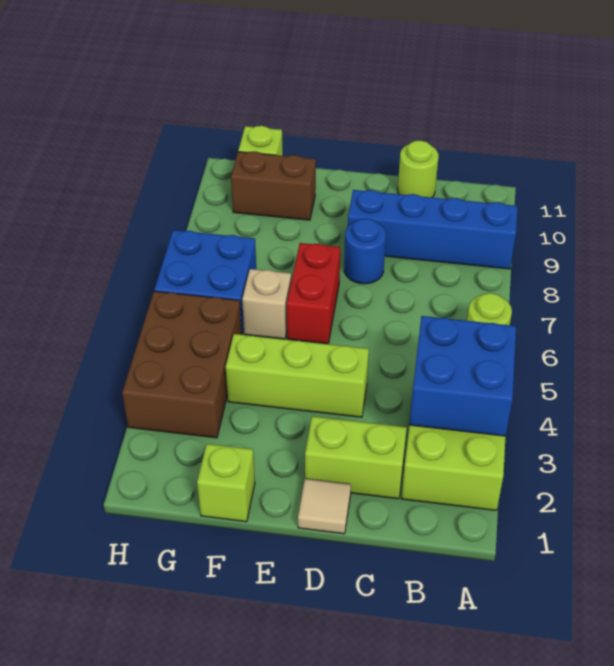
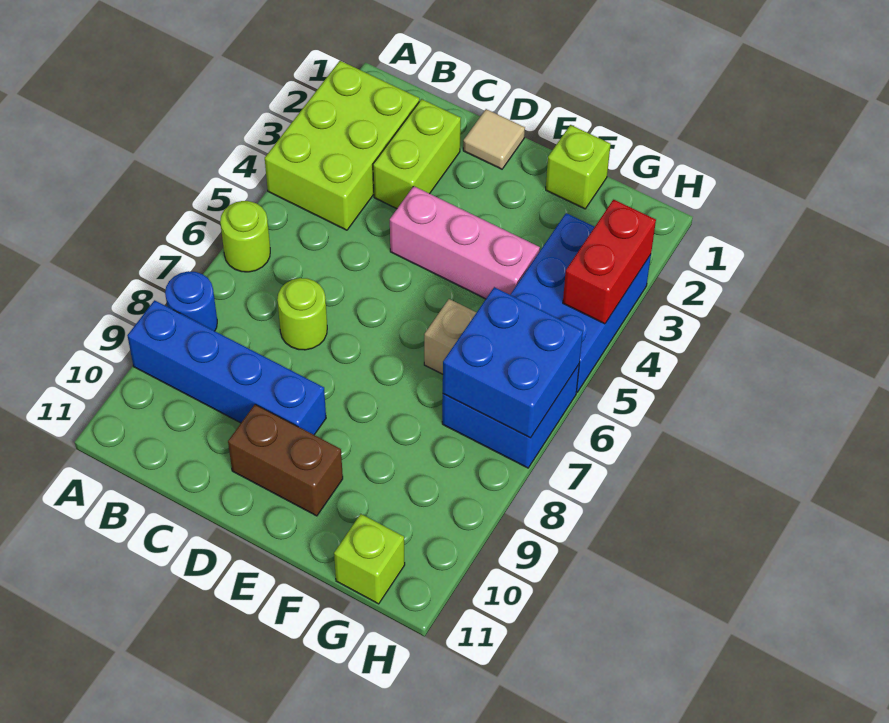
blue brick A3:B4 level 2 -> blue brick G6:H7 level 2
lime brick C2:D2 level 1 -> lime brick C2:C3 level 1
lime round brick C11 level 1 -> lime round brick C7 level 1
lime brick D4:F4 level 1 -> pink brick D4:F4 level 1
blue round brick D8 level 1 -> blue round brick A8 level 1
red brick E6:E7 level 1 -> red brick H3:H4 level 2
brown brick F10:G10 level 1 -> brown brick D10:E10 level 1
brown brick G3:H5 level 1 -> blue brick G3:H5 level 1

